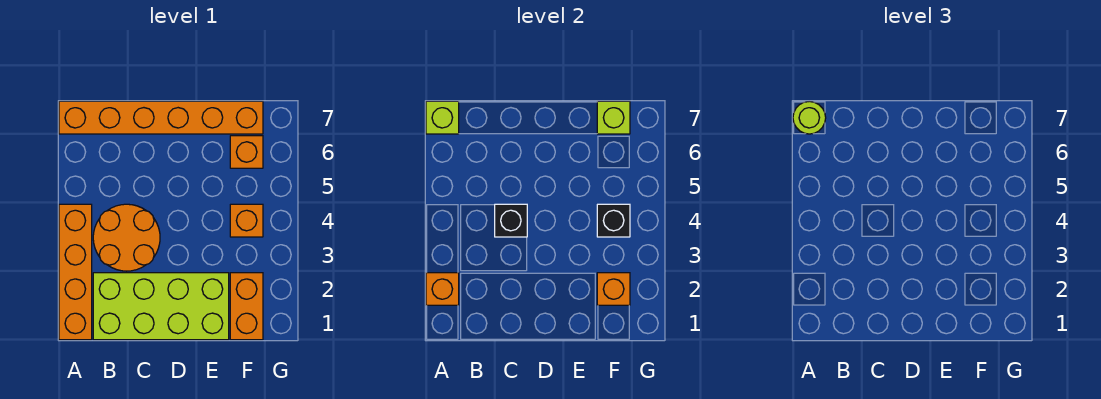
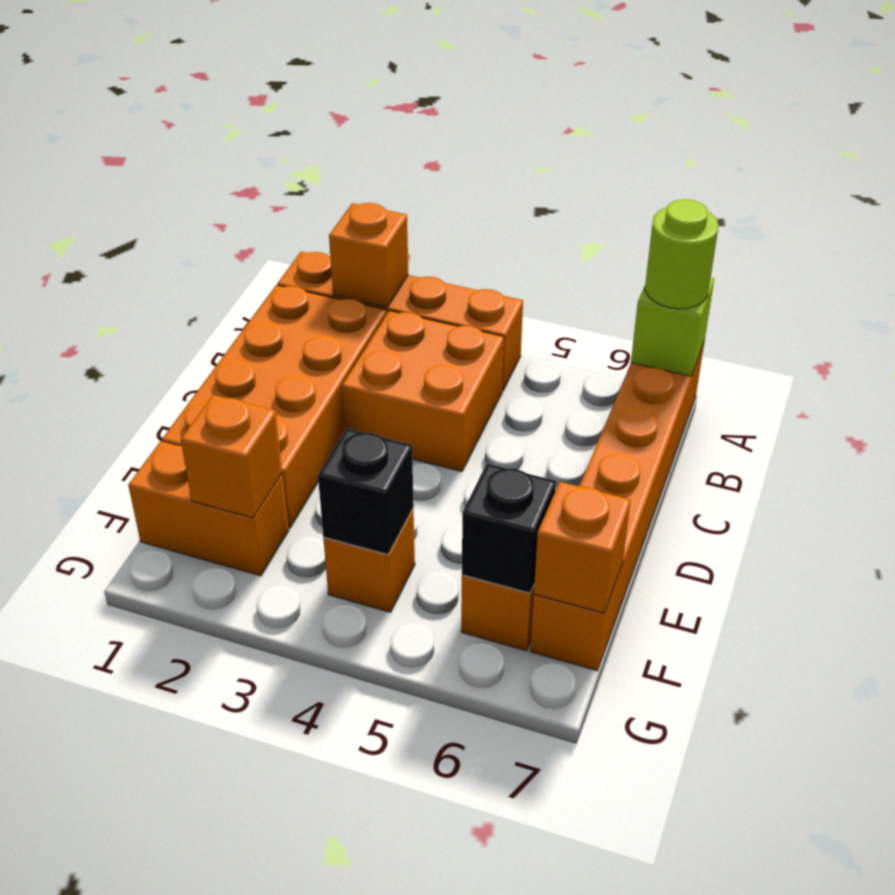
lime brick B1:E2 level 1 -> orange brick B1:E2 level 1
orange round brick B3:C4 level 1 -> orange brick B3:C4 level 1
black brick C4 level 2 -> black brick F6 level 2
lime brick F7 level 2 -> orange brick F7 level 2

